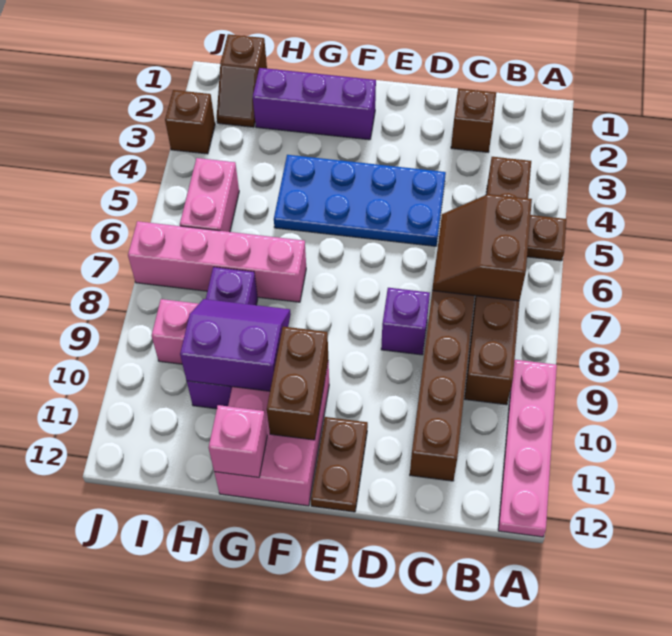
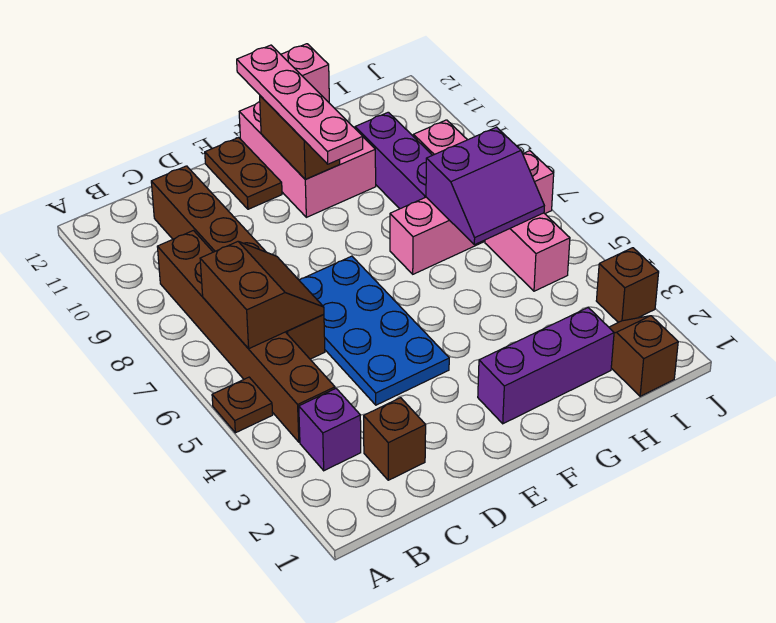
pink plate A9:A12 level 1 -> pink plate F9:F12 level 3
blue plate D4:G5 level 1 -> blue plate D4:E7 level 1
purple brick D8 level 1 -> purple brick B3 level 1
purple slope G9:H10 level 2 top 10 -> purple slope H6:I7 level 2 top 7

